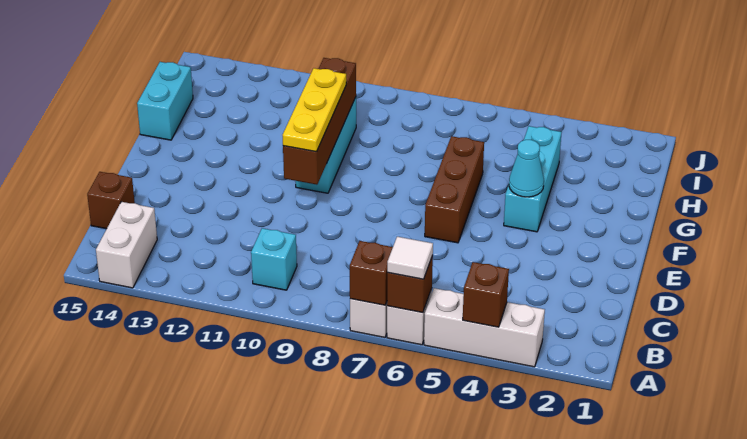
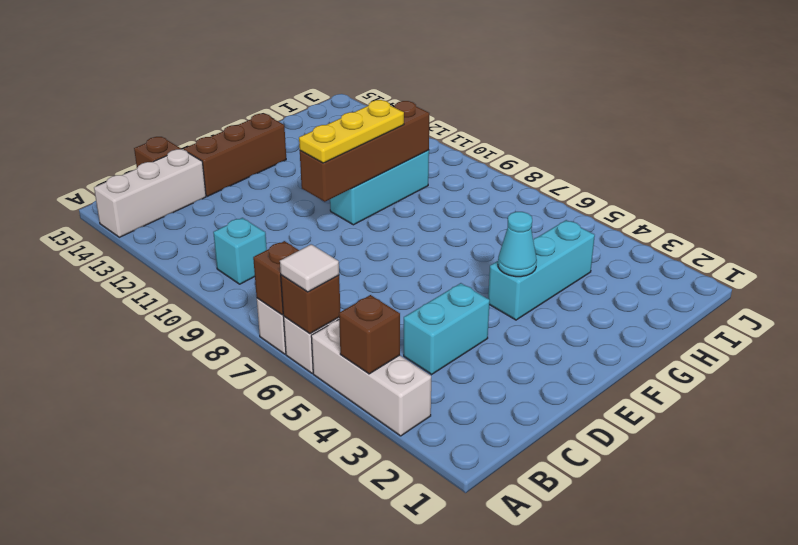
white brick A14:B14 level 1 -> white brick A14:C14 level 1
brown brick E6:G6 level 1 -> brown brick D14:F14 level 1
cyan brick G15:H15 level 1 -> cyan brick C4:D4 level 1

